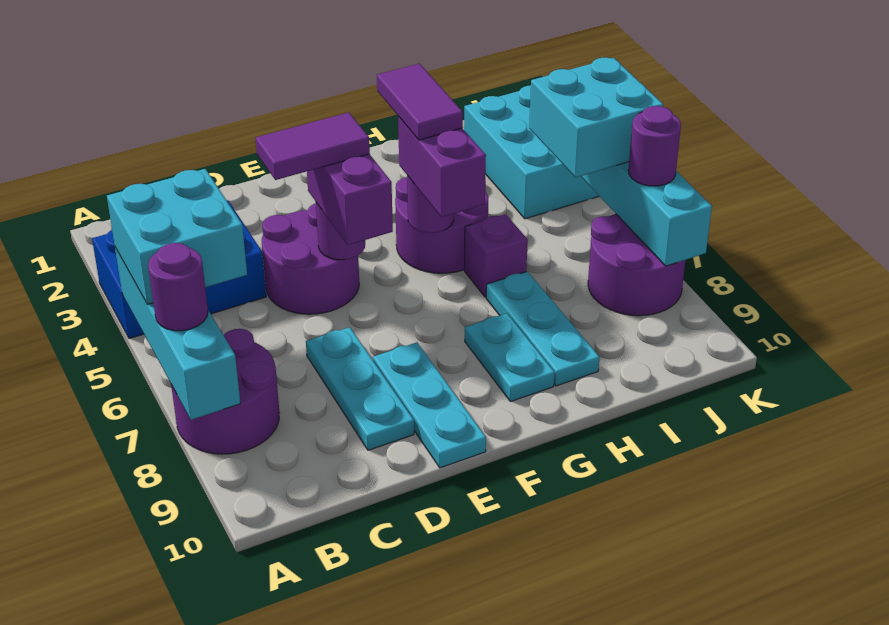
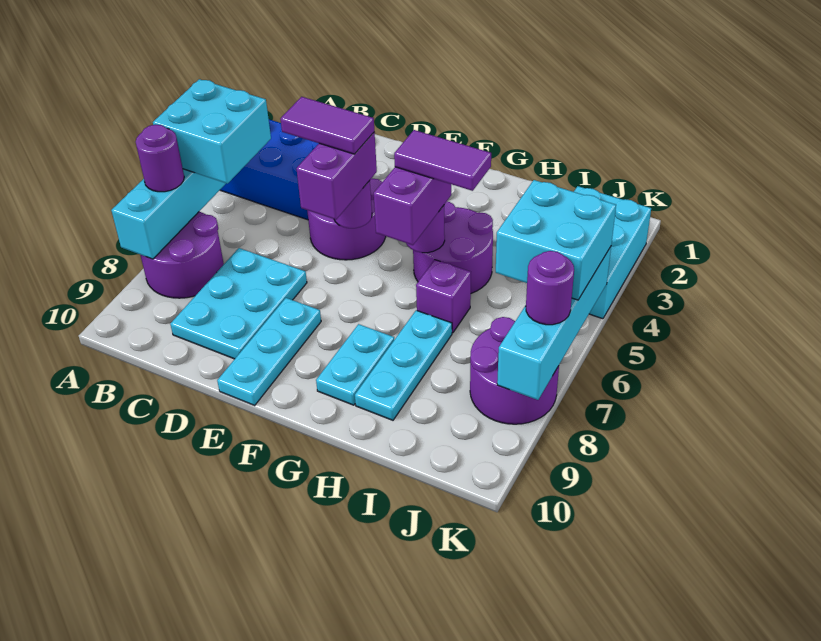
cyan plate D7:D9 level 1 -> cyan plate C7:D9 level 1
purple tile G4:G5 level 4 -> purple tile G5:H5 level 4

